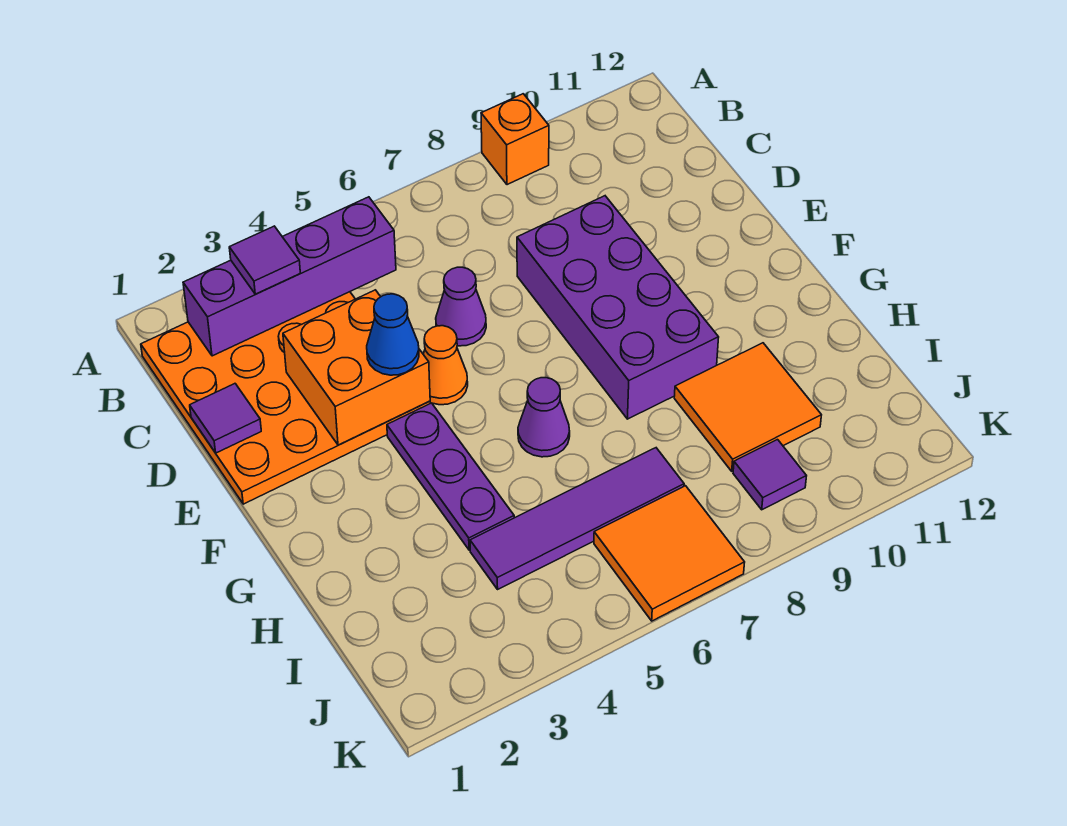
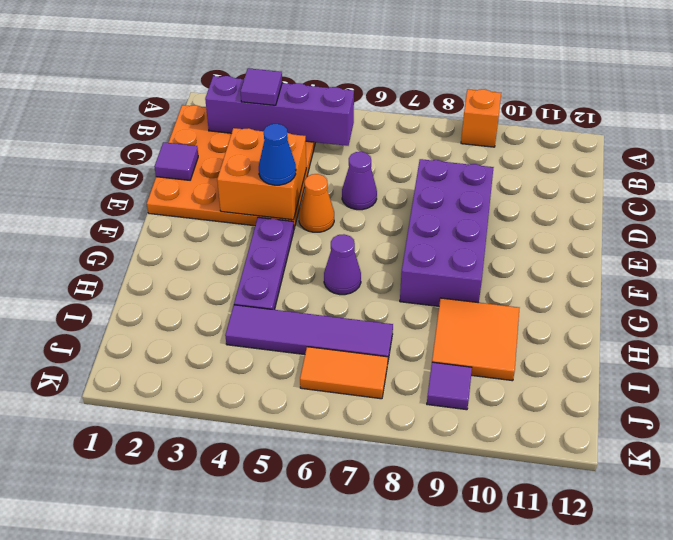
orange tile J6:K7 level 1 -> orange tile J6:J7 level 1

